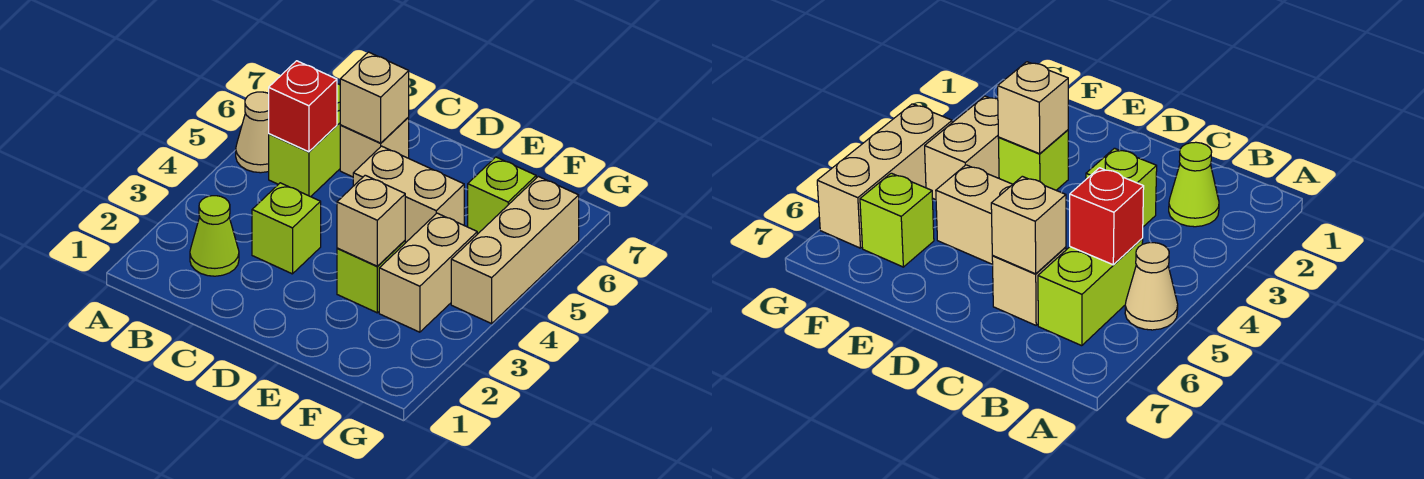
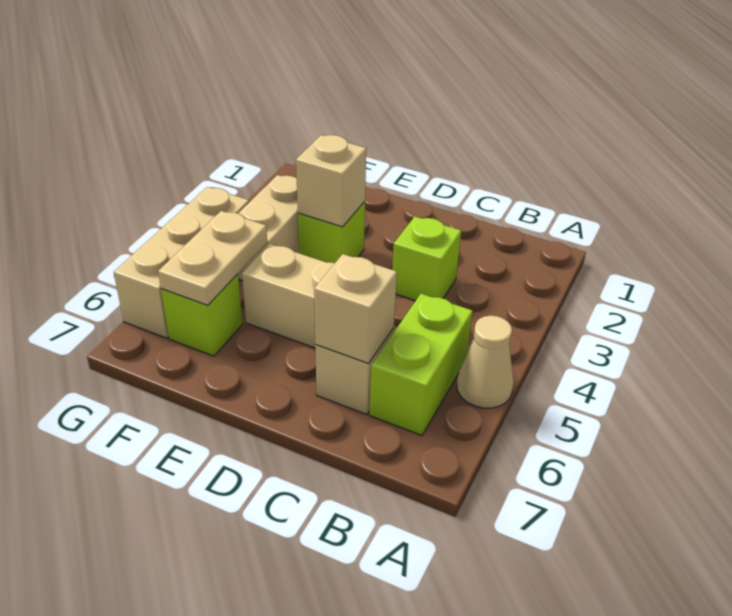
lime cone B2 level 1 -> none
red brick B5 level 2 -> none
none -> tan plate F5:F6 level 2

